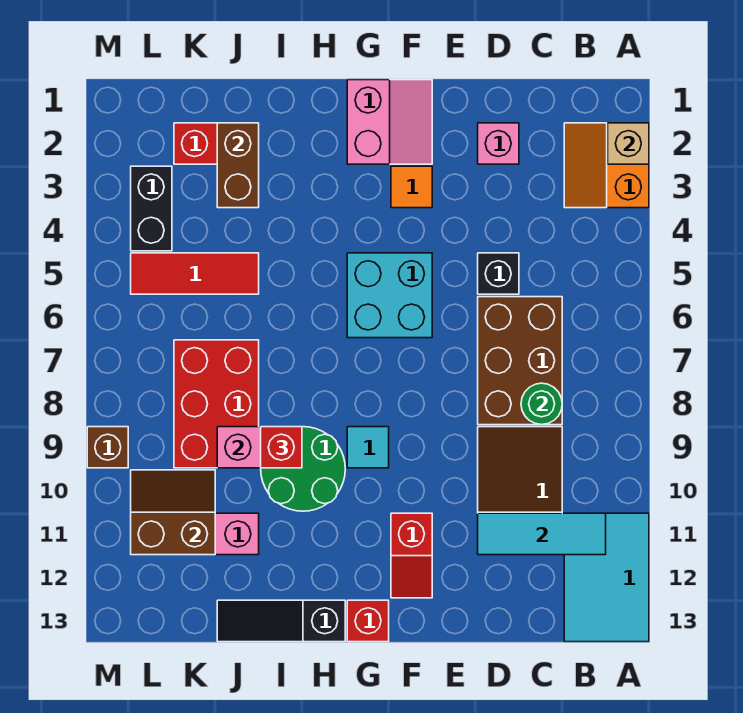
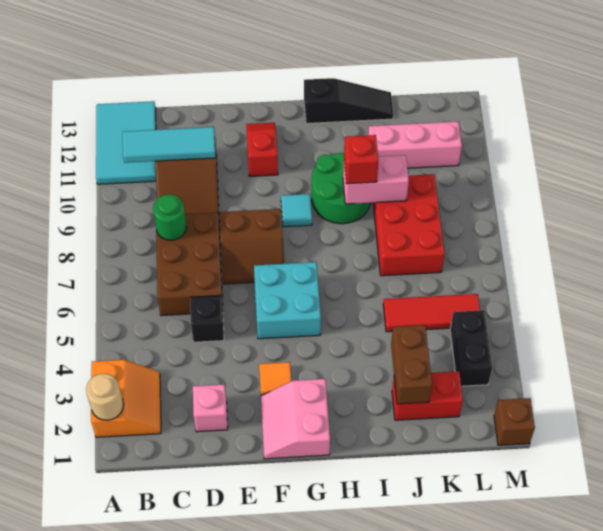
tan brick A2 level 2 -> tan round brick A2 level 2
red brick G13 level 1 -> none
brown slope K10:L11 level 2 top 11 -> brown slope E7:F8 level 1 top 8
brown brick M9 level 1 -> brown brick M1 level 1

